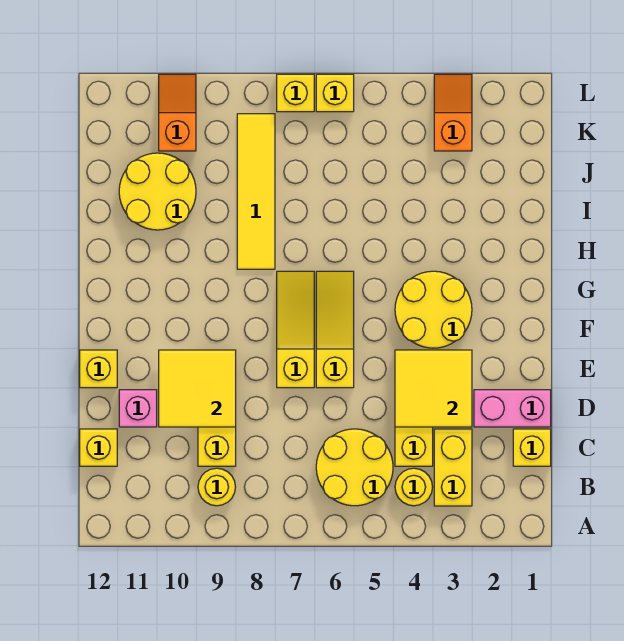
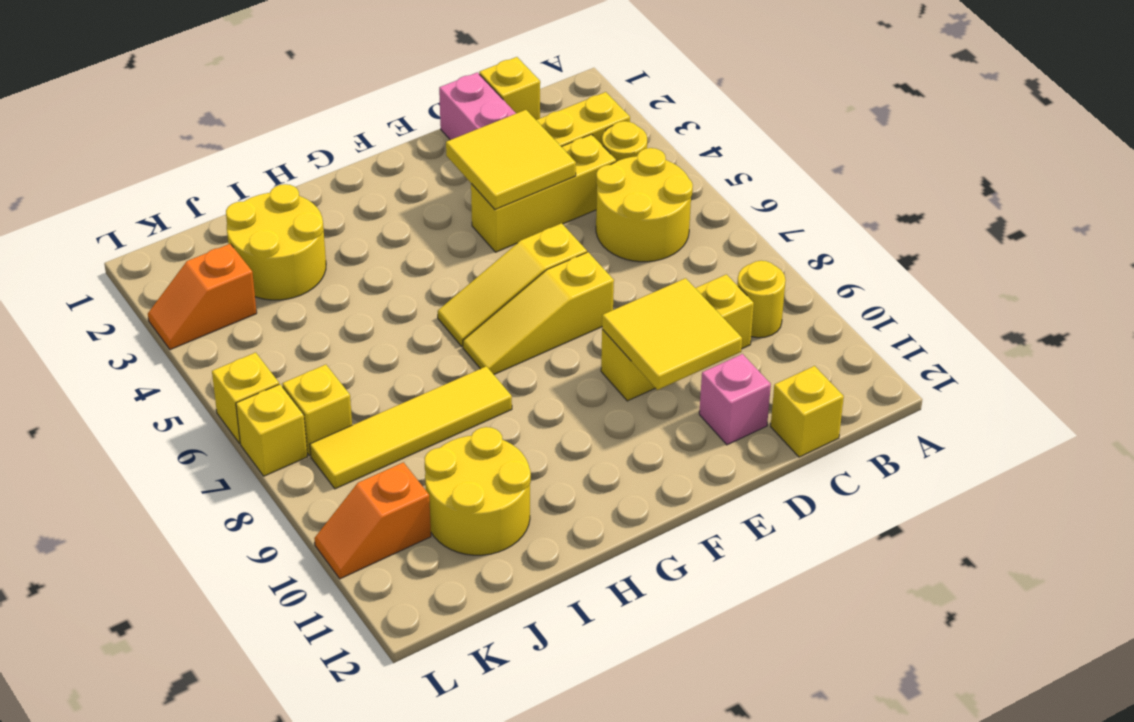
yellow brick E12 level 1 -> yellow brick K7 level 1
yellow round brick F3:G4 level 1 -> yellow round brick I2:J3 level 1

